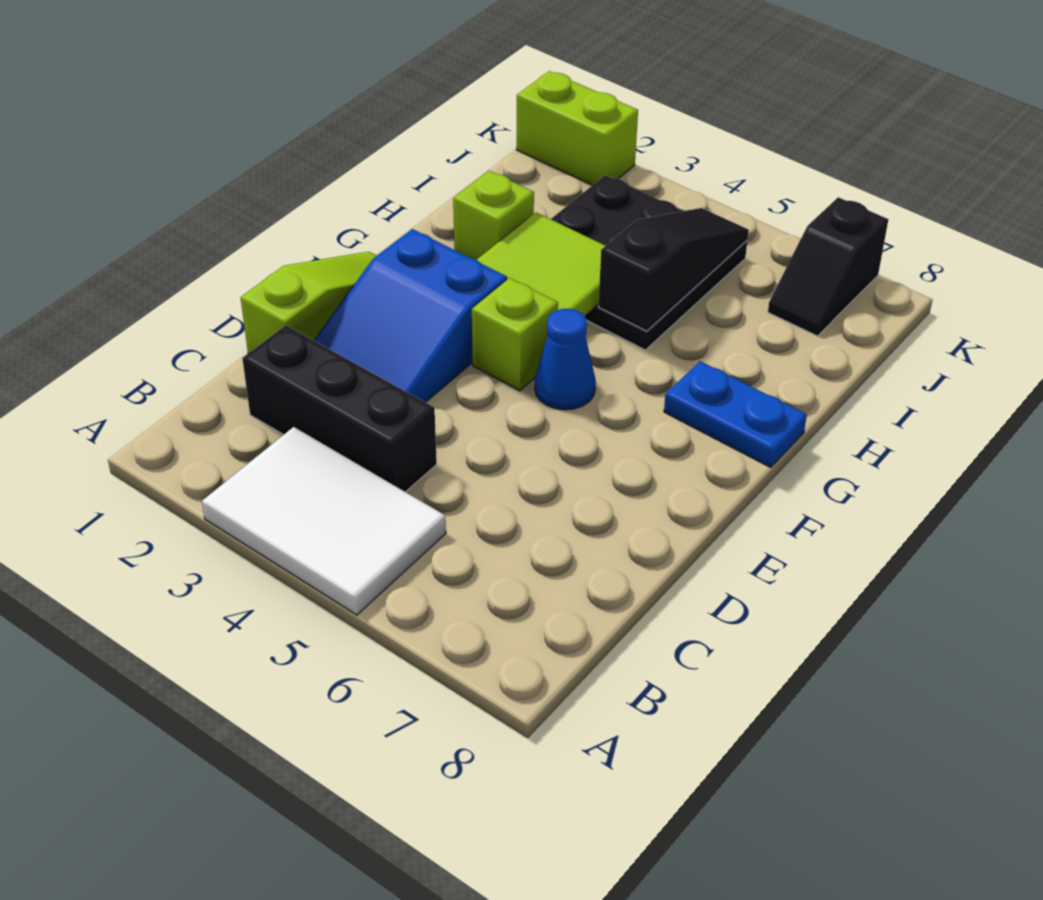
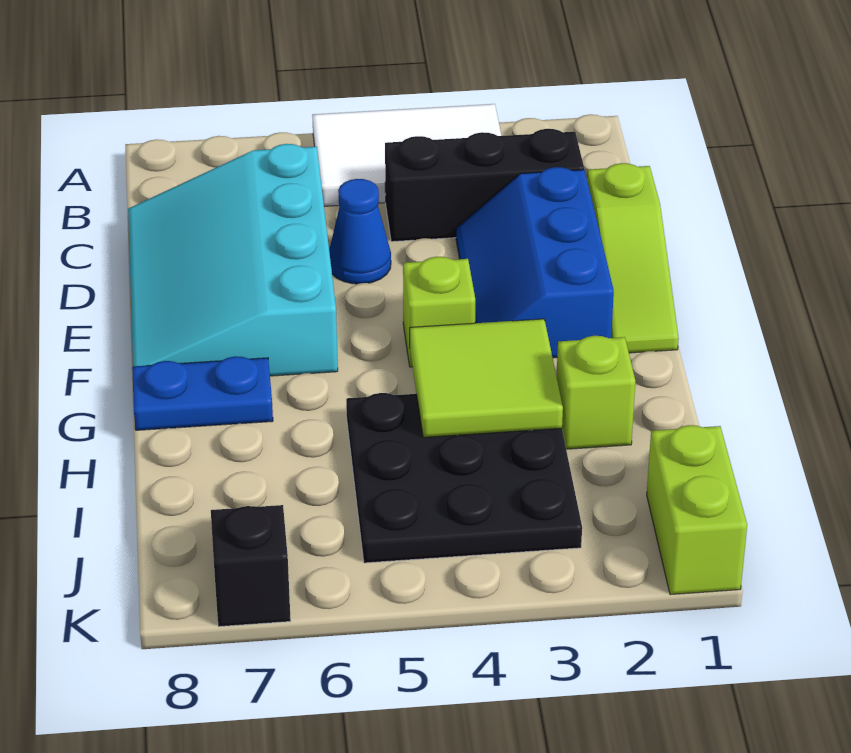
none -> cyan slope C6:F8 level 1 top 6
blue slope D2:F3 level 1 top F -> blue slope D2:F3 level 1 top 2
blue cone F5 level 1 -> blue cone D5 level 1
black slope H5:J5 level 2 top H -> none
lime brick K1:K2 level 1 -> lime brick J1:K1 level 1

